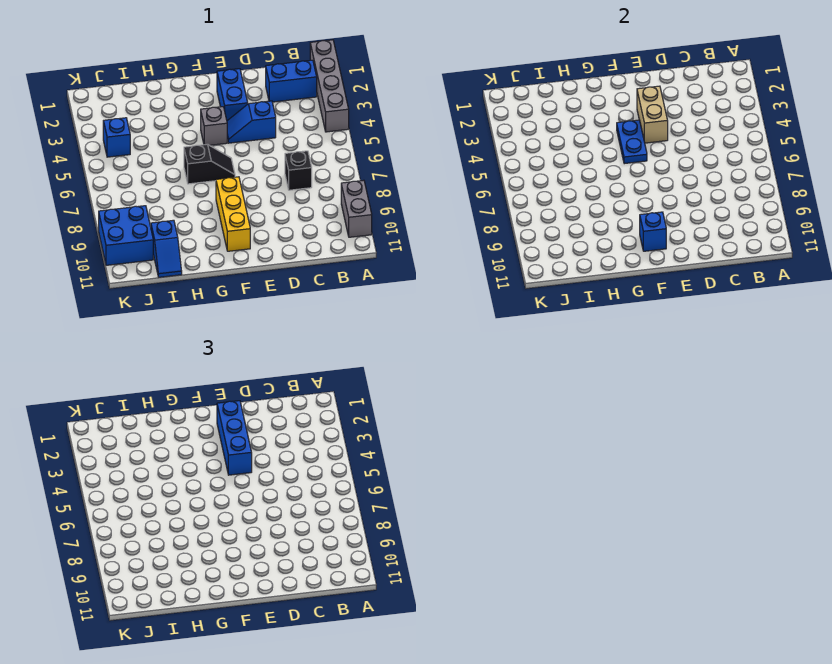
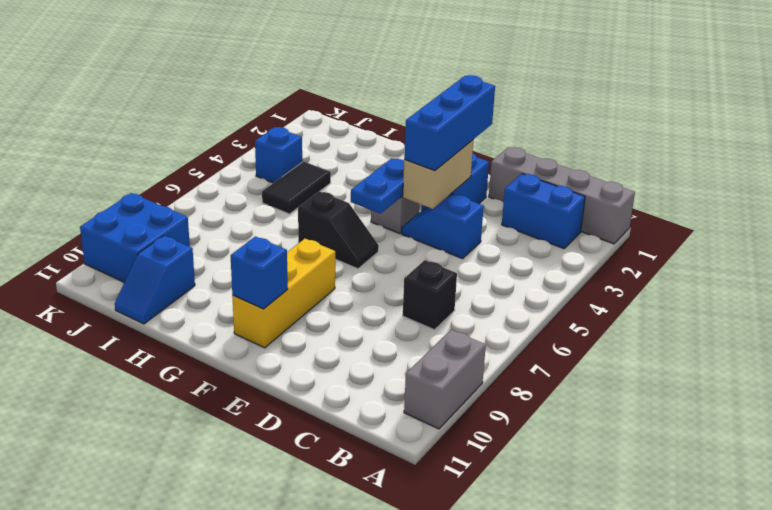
grey brick A1:A4 level 1 -> grey brick A1:D1 level 1
none -> black tile I4:I5 level 1

